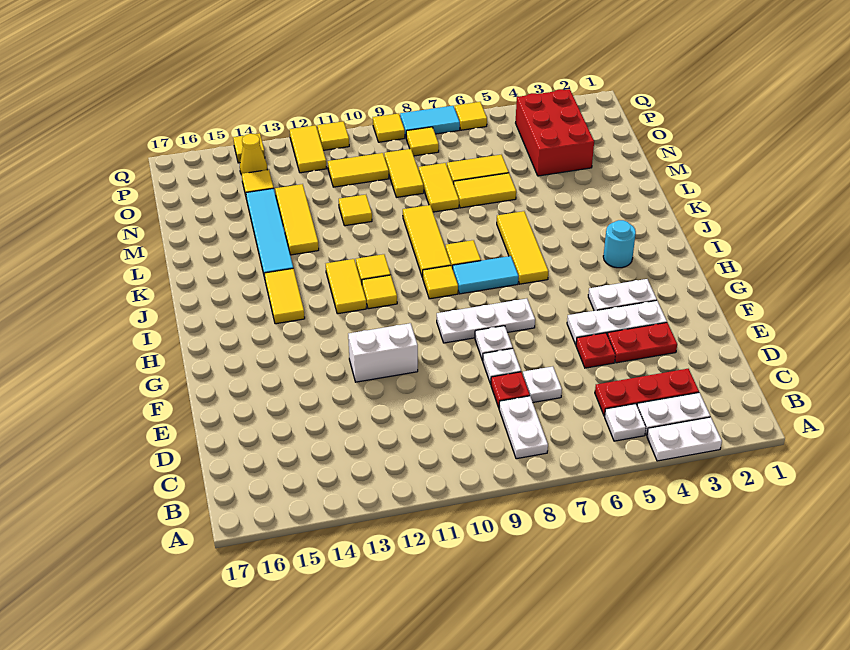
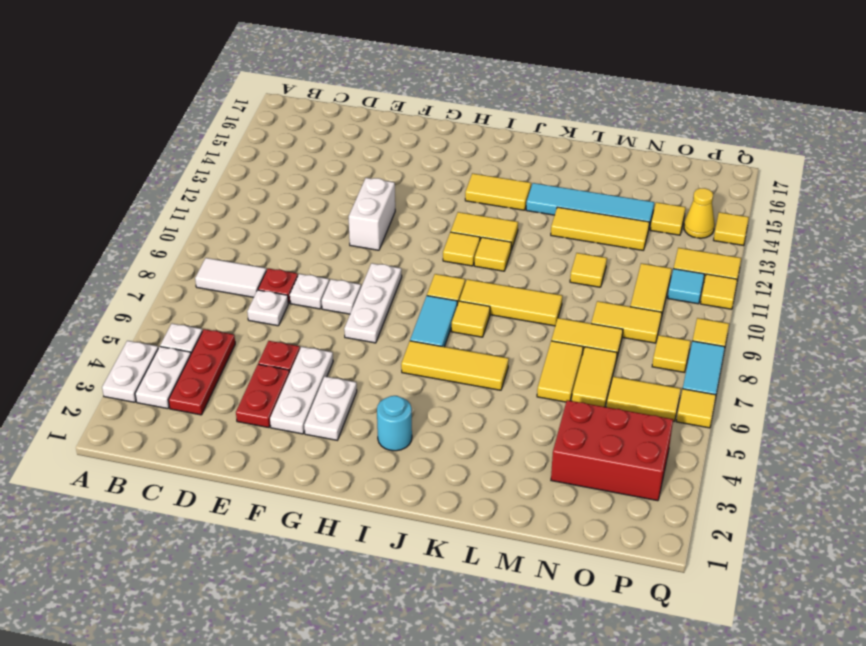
white plate B8:C8 level 1 -> white tile B8:C8 level 1
none -> yellow tile O6:P6 level 1
none -> cyan tile P11 level 1

